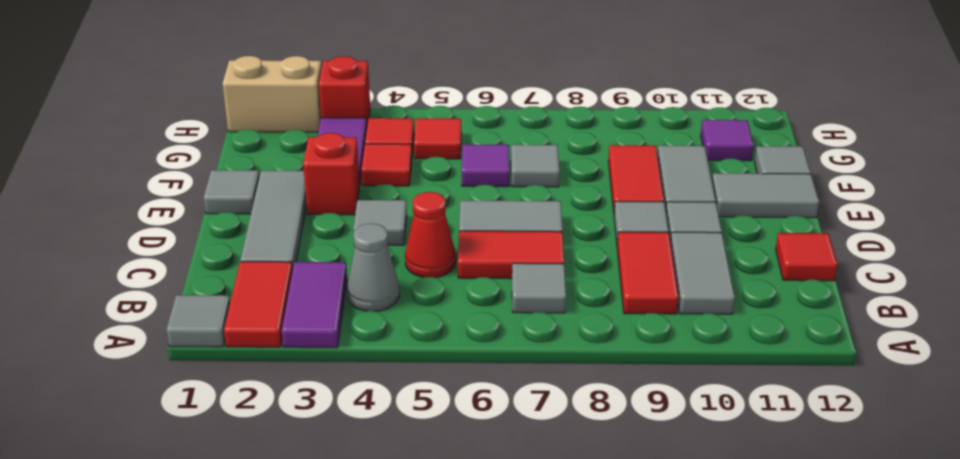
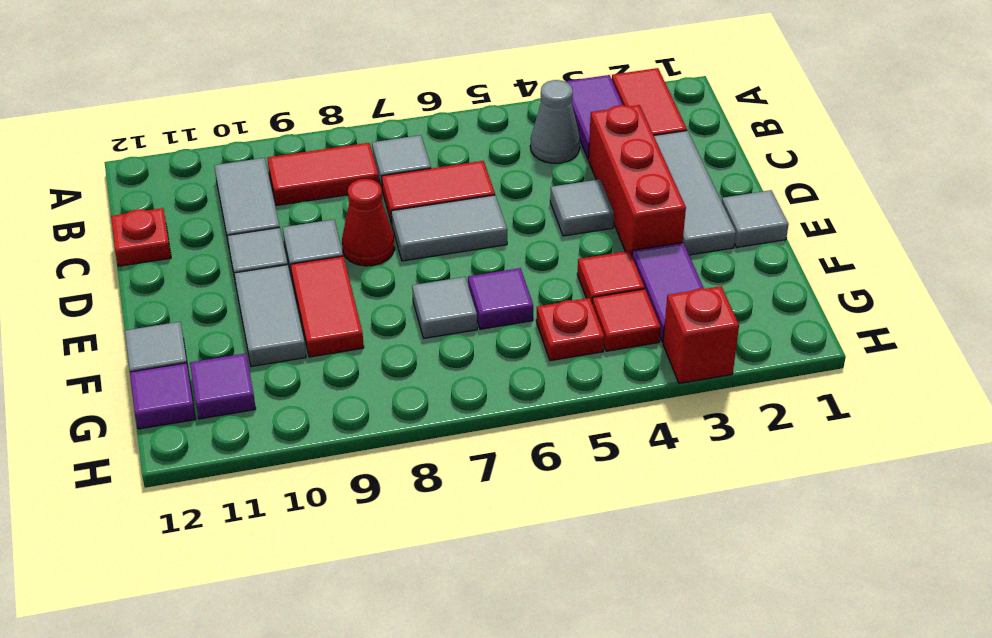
grey tile A1 level 1 -> none
red tile B9:C9 level 1 -> red tile B8:B9 level 1
red cone C5 level 1 -> red cone D8 level 1
red tile C12 level 1 -> red plate C12 level 1
red brick E3 level 1 -> red brick C3:E3 level 1
grey tile E11:E12 level 1 -> none
red tile G5 level 1 -> red plate G5 level 1
none -> purple tile G12 level 1
tan brick H1:H2 level 1 -> none

